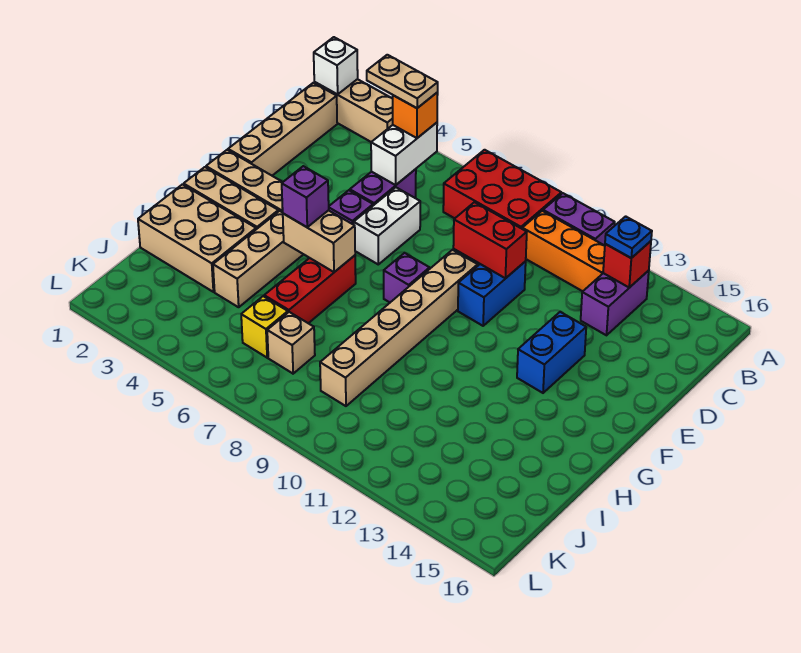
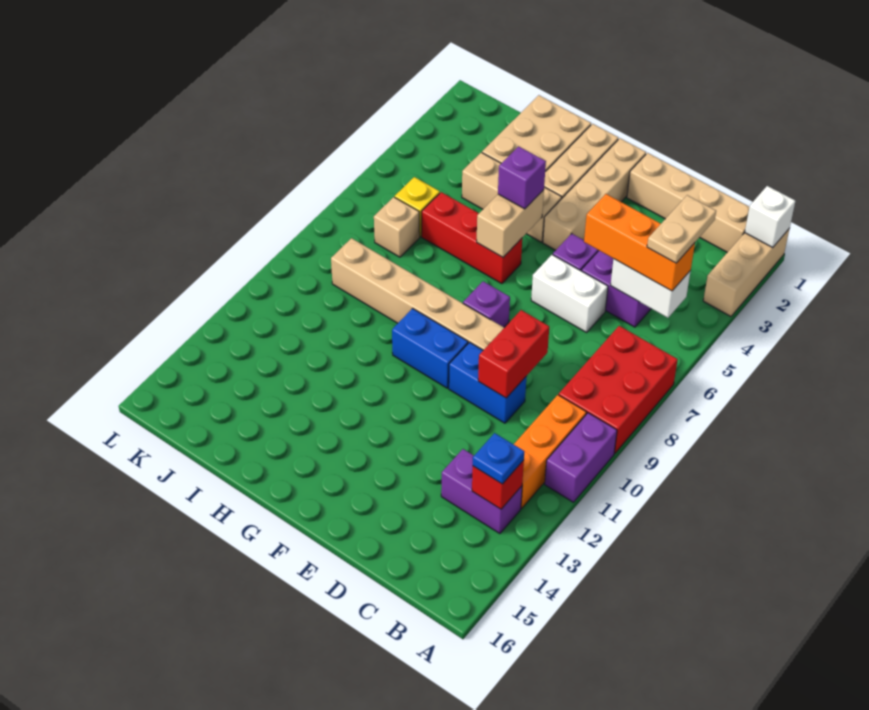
orange brick B5 level 3 -> orange brick B5:D5 level 3
blue brick E13:F13 level 1 -> blue brick F10:G10 level 1

